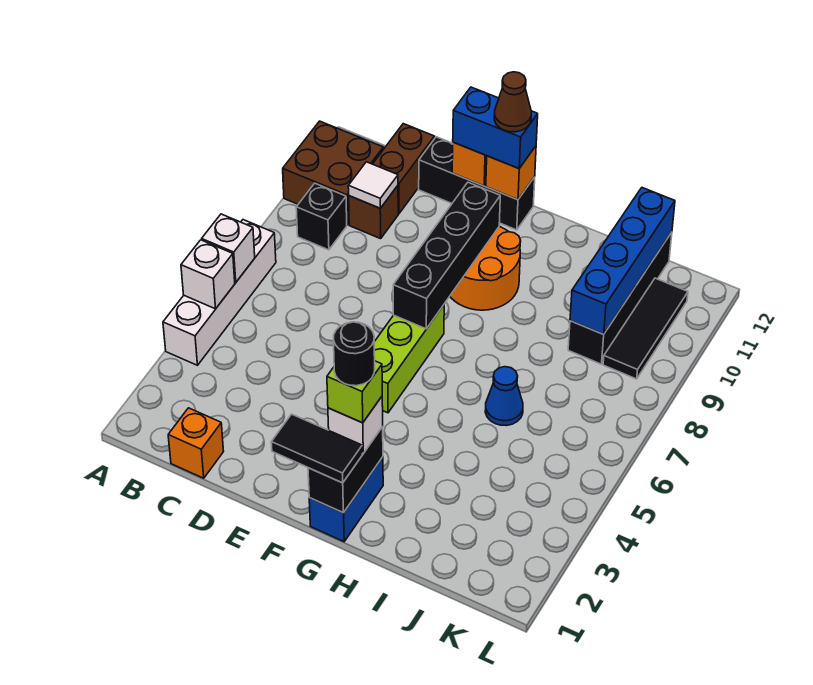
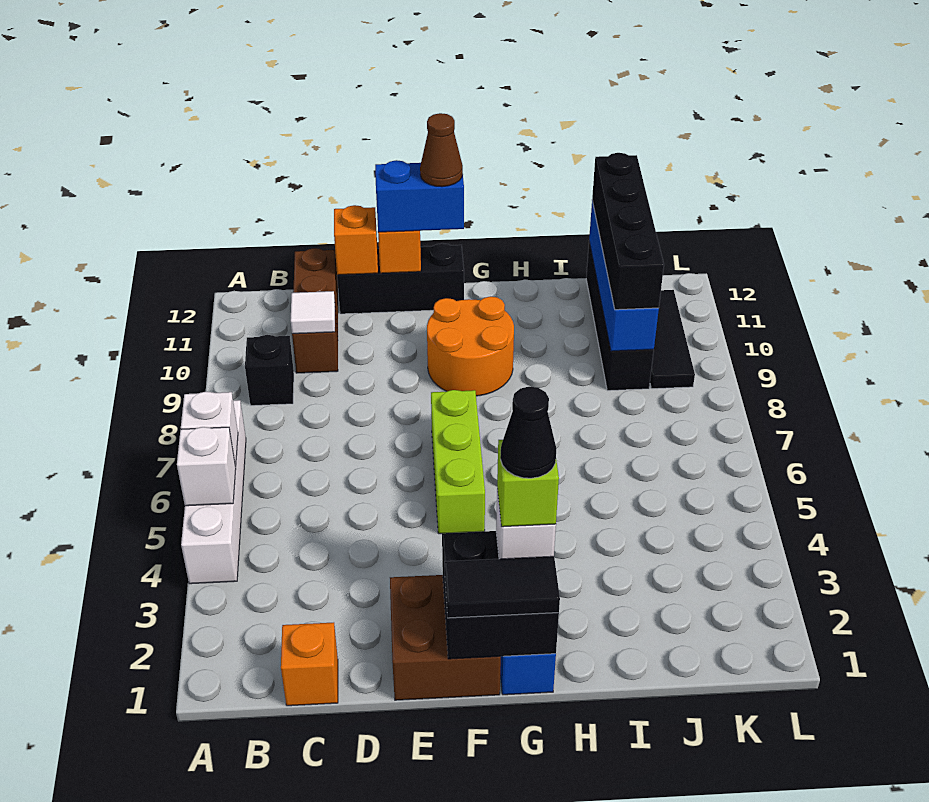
brown brick A10:B11 level 1 -> brown brick E1:F2 level 1
black brick F7:F10 level 2 -> black brick J9:J12 level 3
orange brick F12 level 2 -> orange brick D12 level 2
black brick G1:G2 level 2 -> black brick F1:G2 level 2
black round brick G2 level 5 -> black cone G2 level 5
blue cone I6 level 1 -> none

